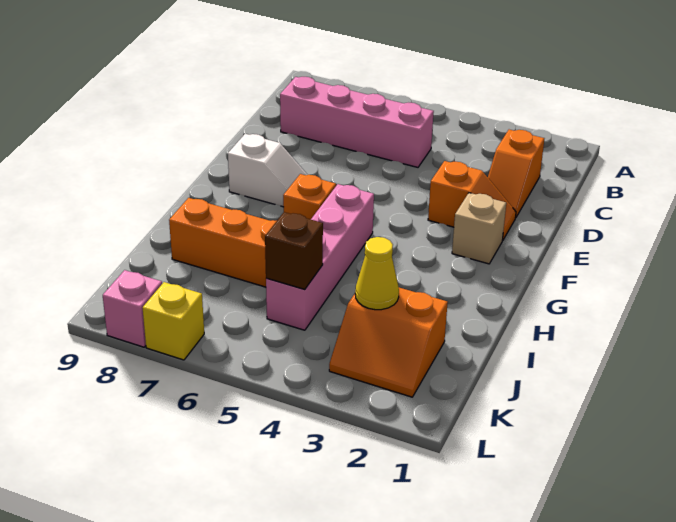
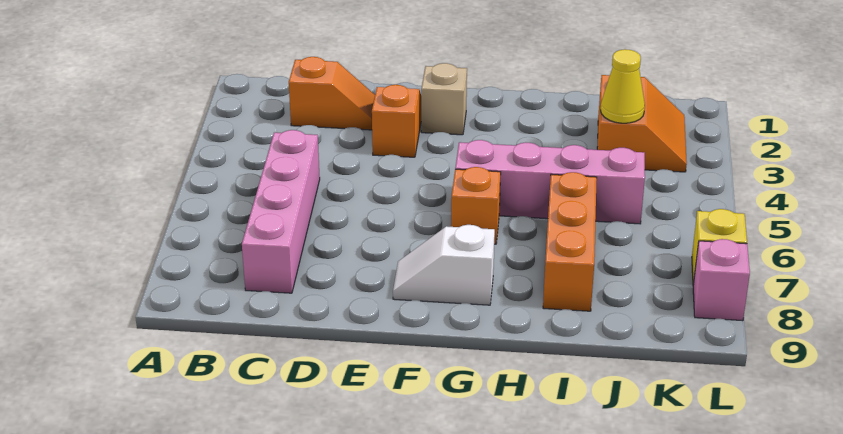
white slope F7:F8 level 1 top 8 -> white slope F8:G8 level 1 top G
brown brick J5 level 2 -> none

